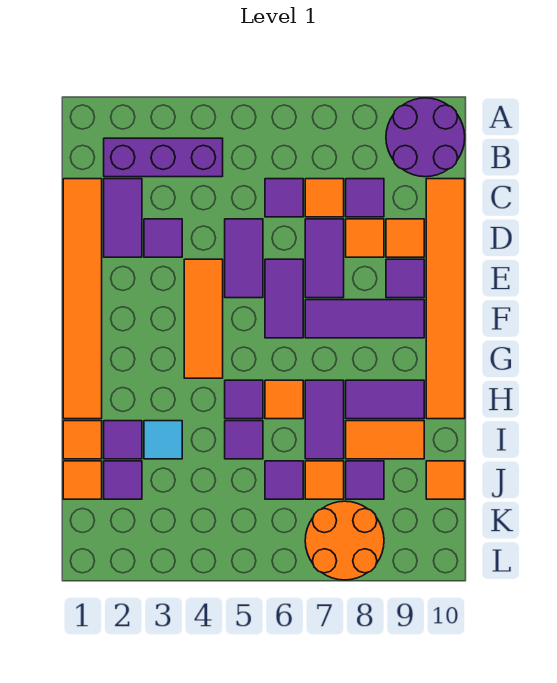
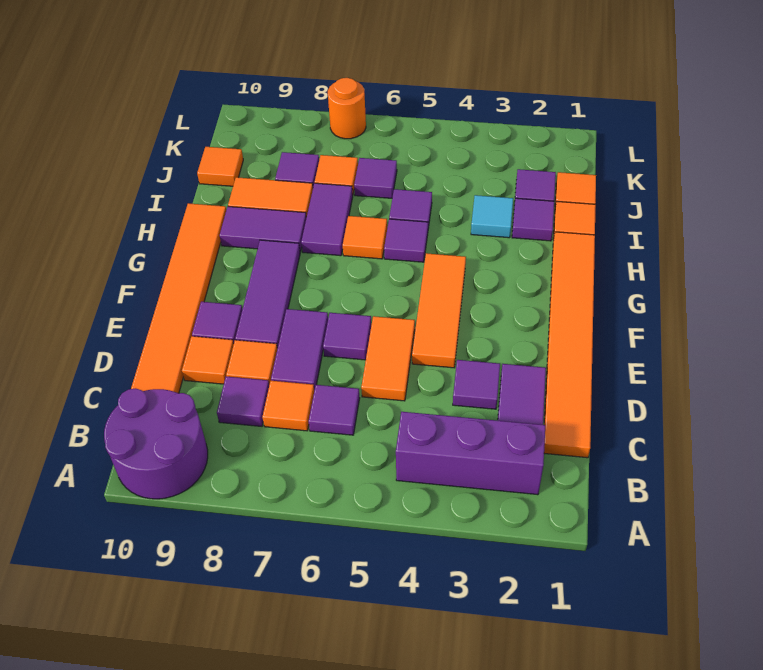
purple tile D5:E5 level 1 -> orange tile D5:E5 level 1
purple tile E6:F6 level 1 -> purple tile E6 level 1
purple tile F7:F9 level 1 -> purple tile E8:G8 level 1
orange round brick K7:L8 level 1 -> orange round brick L7 level 1

